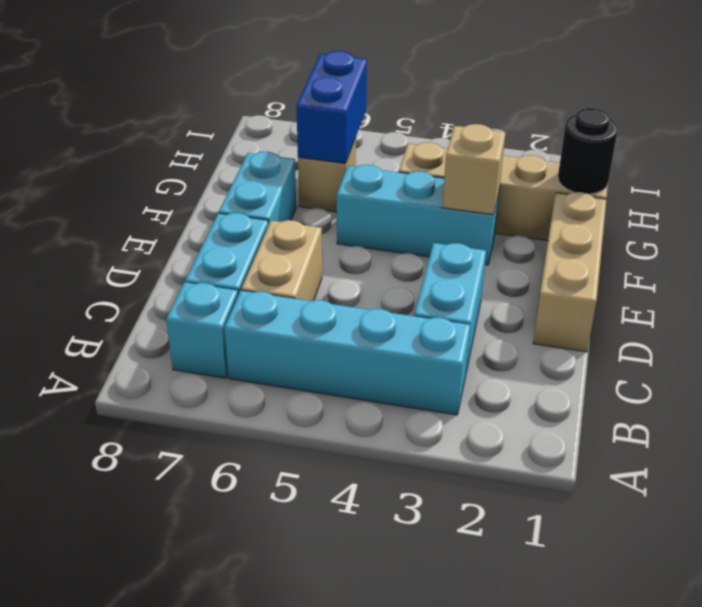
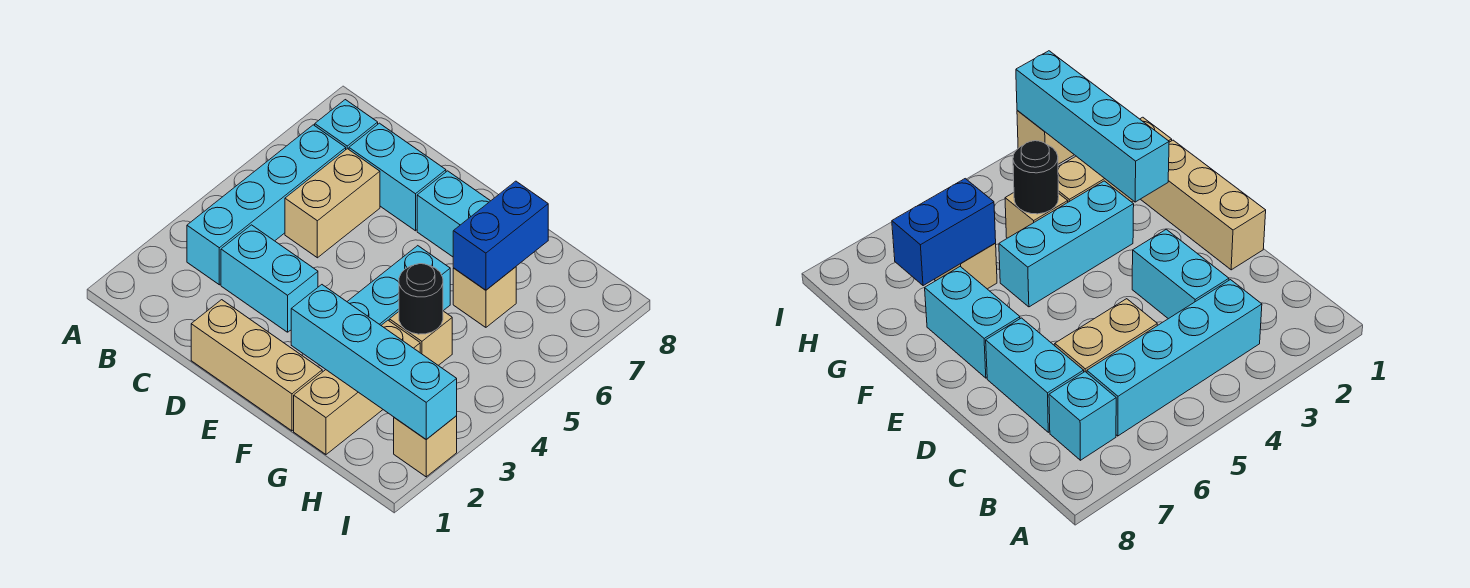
tan brick C6:D6 level 1 -> tan brick C5:C6 level 1
none -> cyan brick F2:I2 level 2
tan brick F3 level 2 -> tan brick I2 level 1
black round brick G1 level 2 -> black round brick G4 level 2
blue brick G6:H6 level 2 -> blue brick G6:G7 level 2

